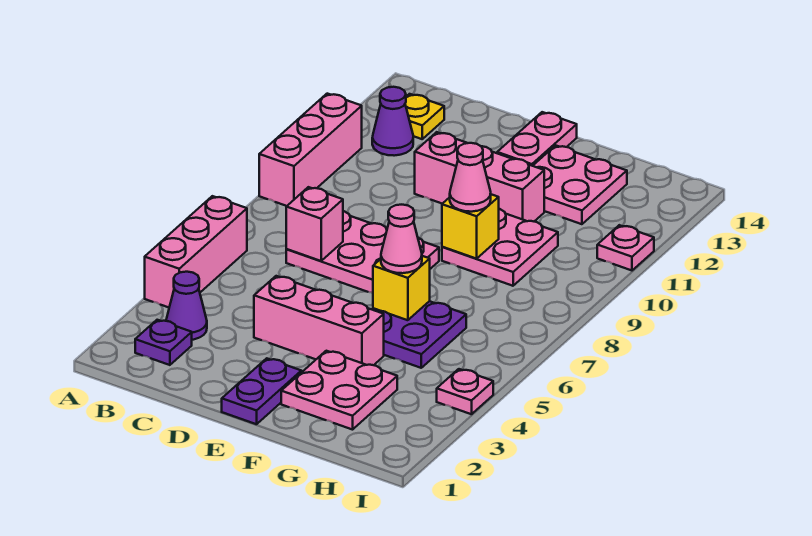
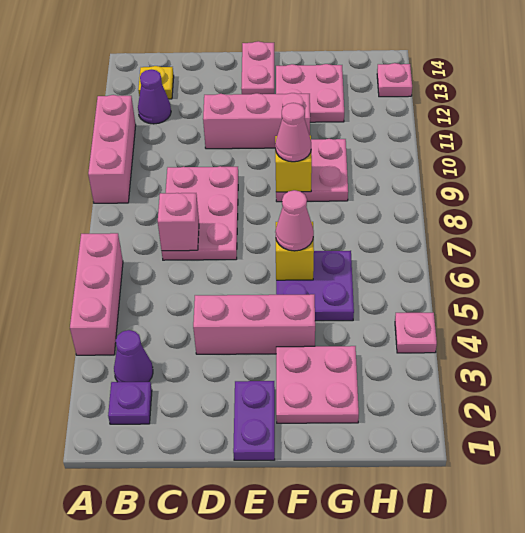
pink plate C7:E8 level 1 -> pink plate C7:D9 level 1
pink plate I11 level 1 -> pink plate I13 level 1

